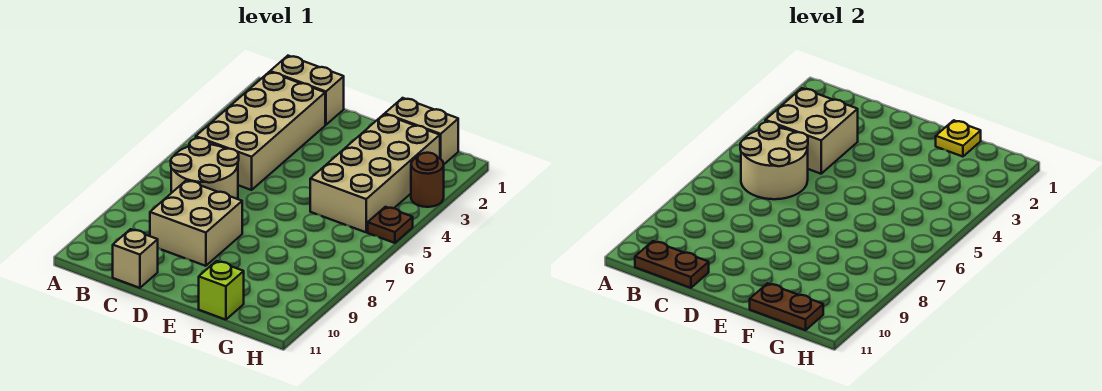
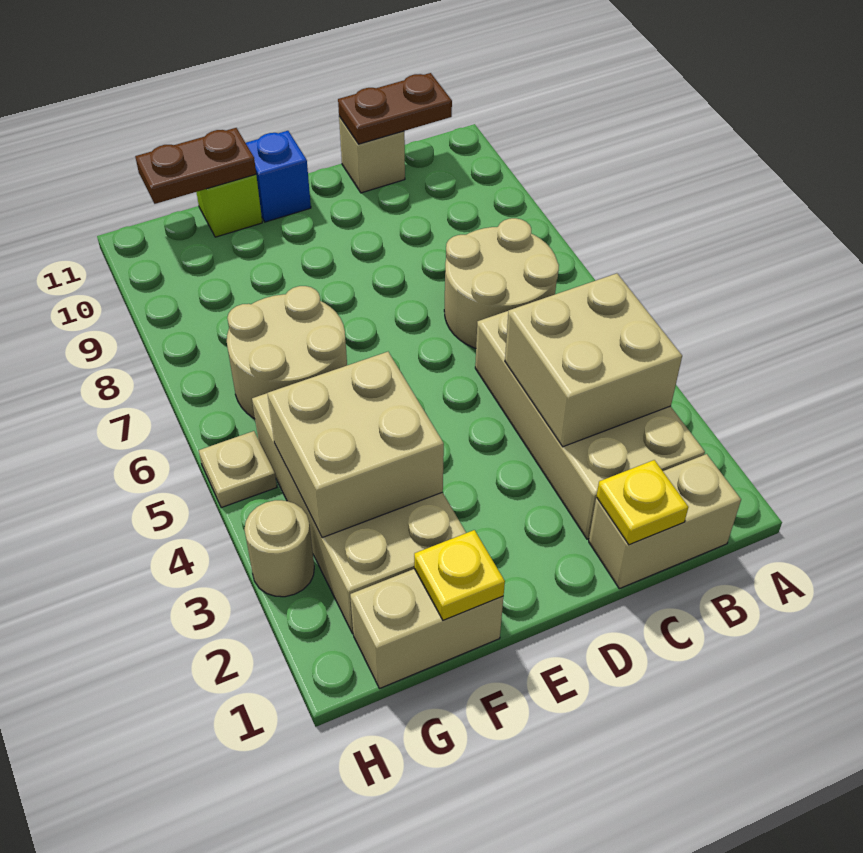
tan round brick B5:C6 level 2 -> tan round brick F6:G7 level 1
none -> yellow plate C1 level 2
tan brick C8:D9 level 1 -> tan brick F3:G4 level 2
none -> blue brick E11 level 1
brown round brick H3 level 1 -> tan round brick H3 level 1
brown plate H5 level 1 -> tan plate H5 level 1

